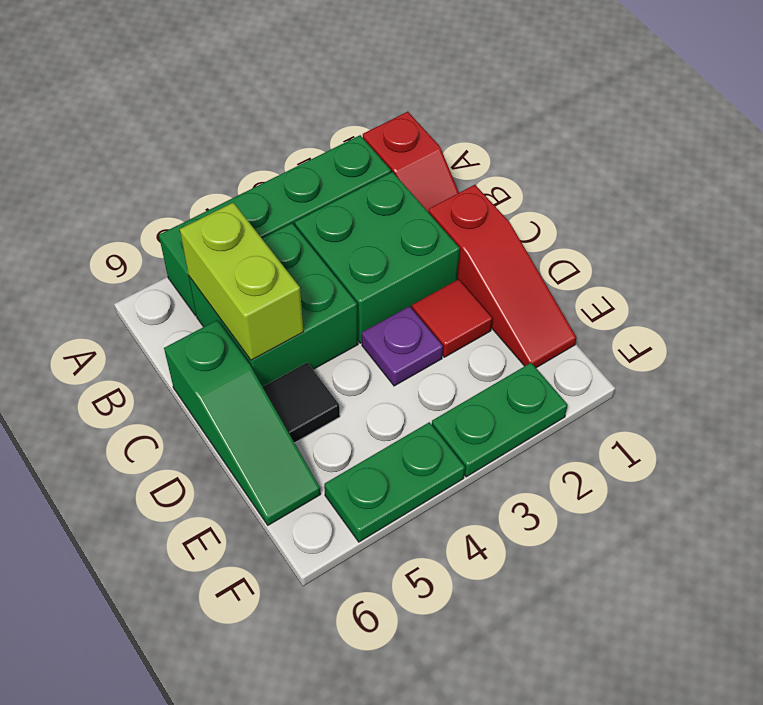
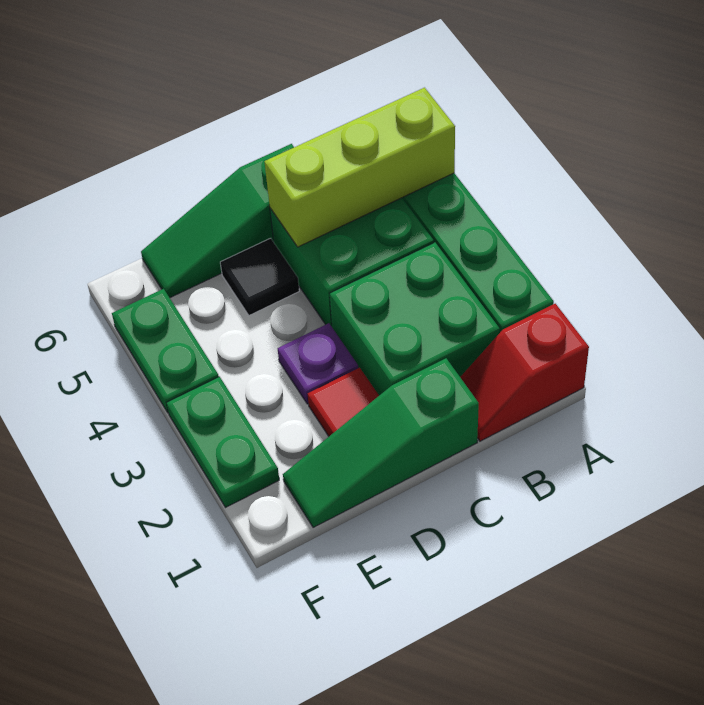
lime brick B5:C5 level 2 -> lime brick A5:C5 level 2
red slope C1:E1 level 1 top C -> green slope C1:E1 level 1 top C

